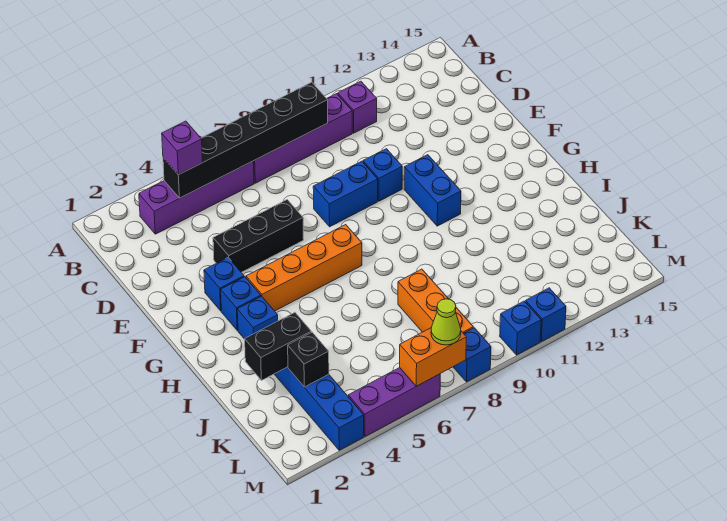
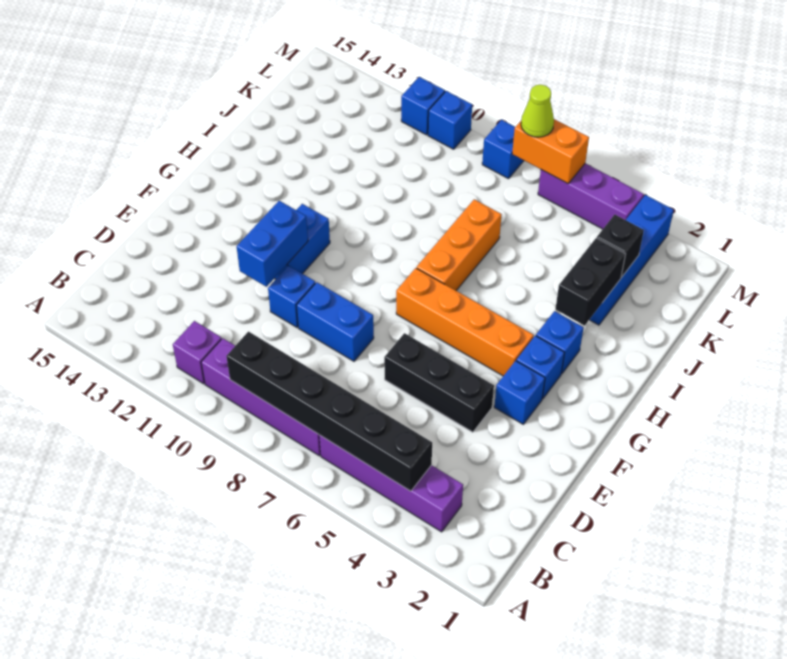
purple brick B4 level 3 -> none
none -> blue brick E11:F11 level 2
black brick J2:J3 level 2 -> black brick I3:J3 level 2
orange brick J8:L8 level 1 -> orange brick H7:J7 level 1

